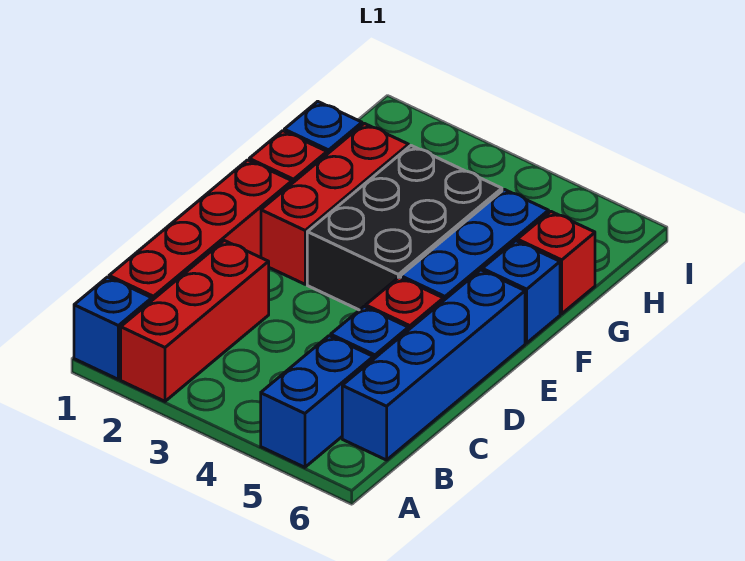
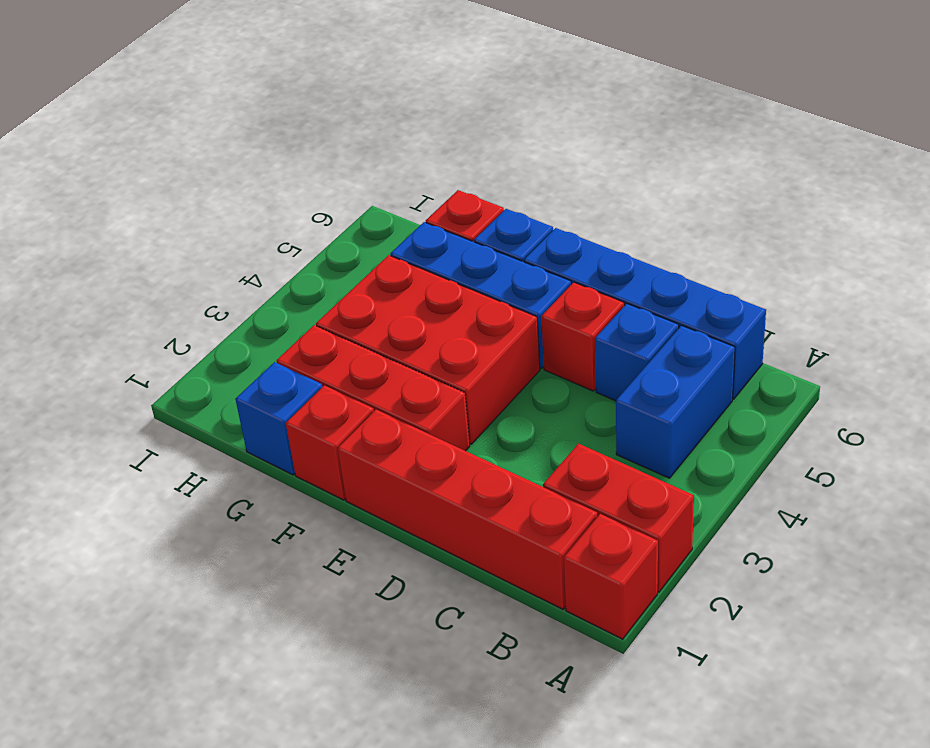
blue brick A1 level 1 -> red brick A1 level 1
red brick A2:C2 level 1 -> red brick A2:B2 level 1
blue brick A5:B5 level 1 -> blue brick B4:B5 level 1
black brick E3:G4 level 1 -> red brick E3:G4 level 1

